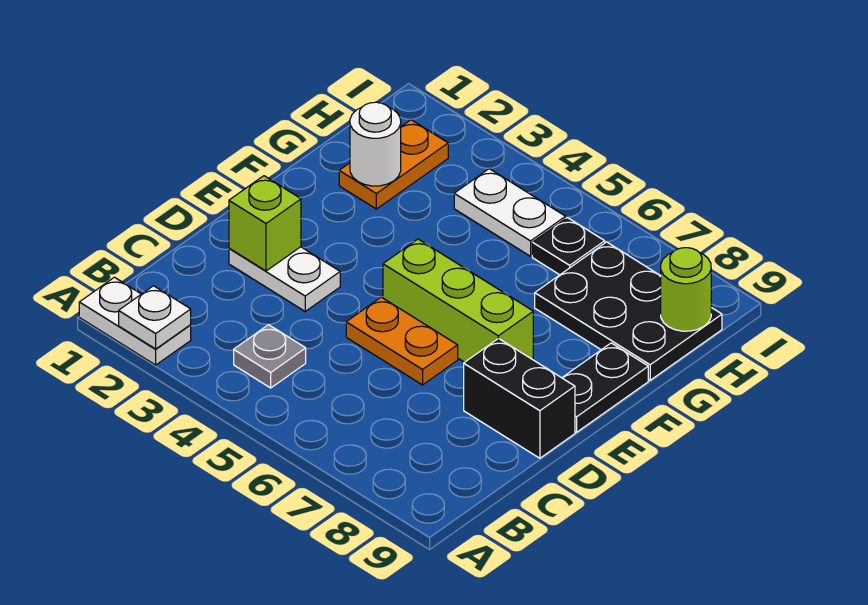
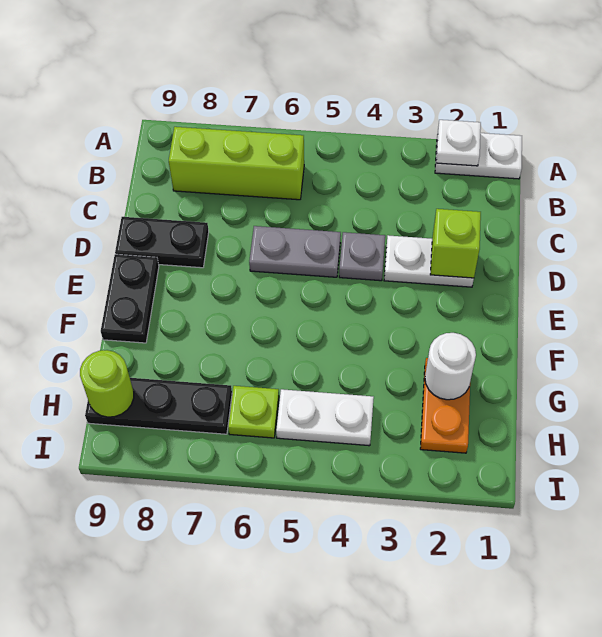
grey plate B4 level 1 -> grey plate D4 level 1
orange plate D5:D6 level 1 -> grey plate D5:D6 level 1
black brick D8:D9 level 1 -> black plate D8:D9 level 1
lime brick E5:E7 level 1 -> lime brick B6:B8 level 1
black plate G7:H9 level 1 -> black plate H7:H9 level 1
black plate H6 level 1 -> lime plate H6 level 1

